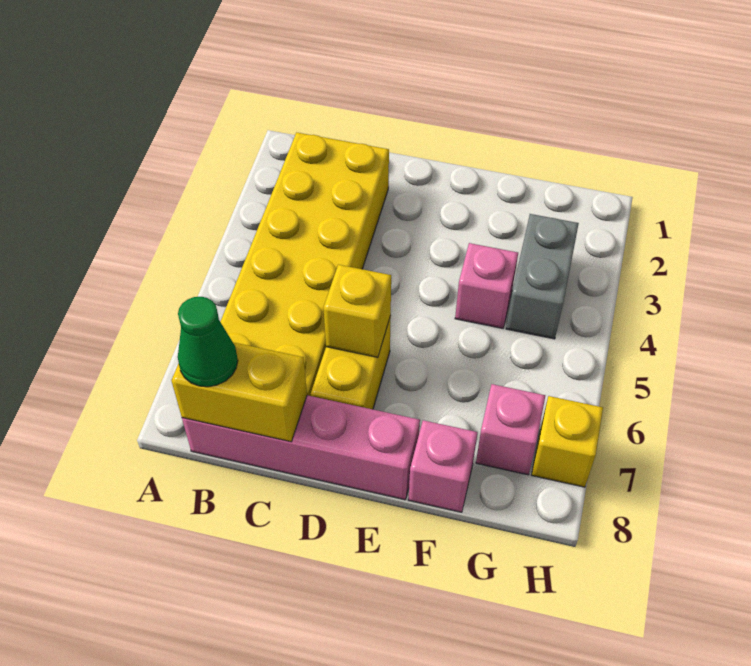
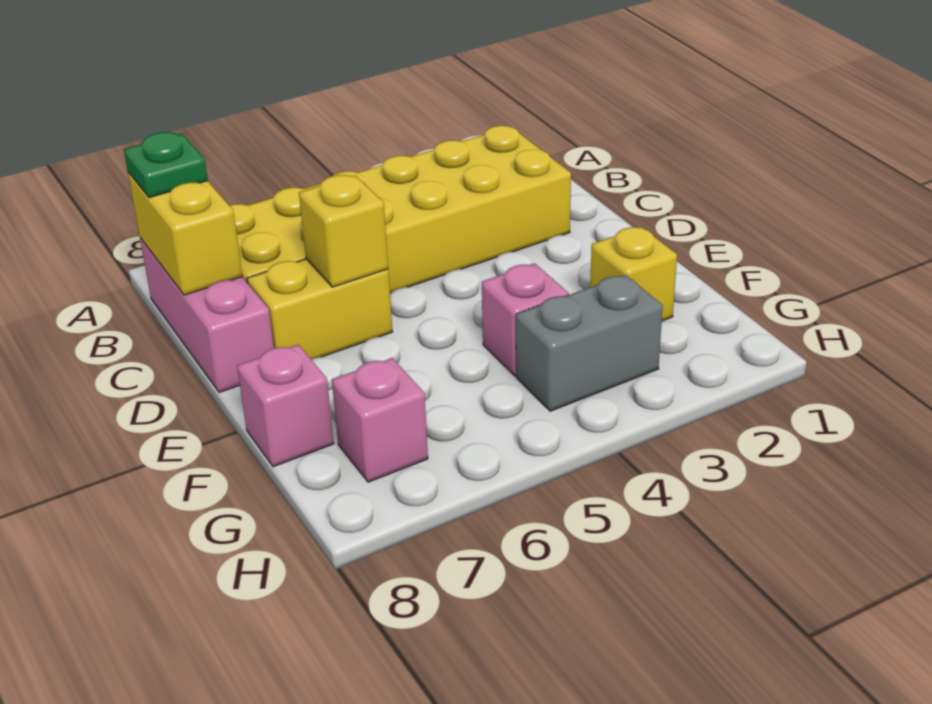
pink brick B8:E8 level 1 -> pink brick B8:D8 level 1
green cone B8 level 3 -> green plate B8 level 3
yellow brick H7 level 1 -> yellow brick F2 level 1

